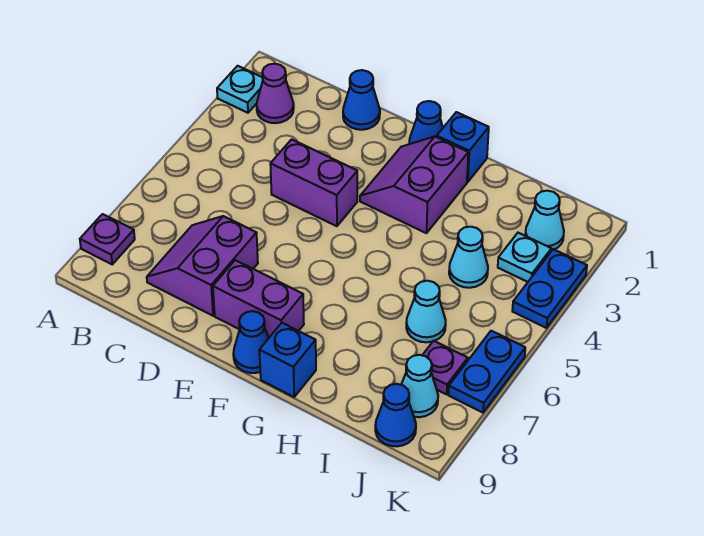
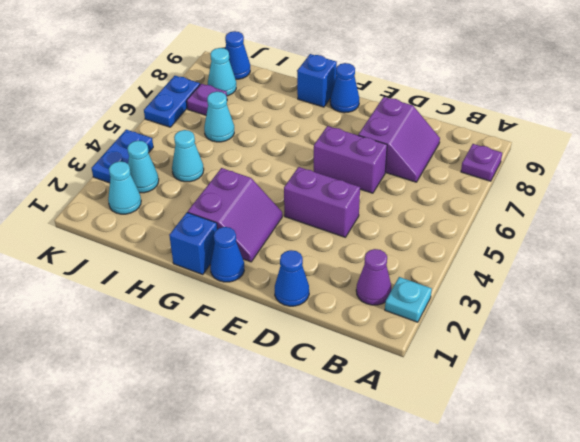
purple brick E8:F8 level 1 -> purple brick D6:E6 level 1
cyan plate J3 level 1 -> cyan cone J3 level 1

